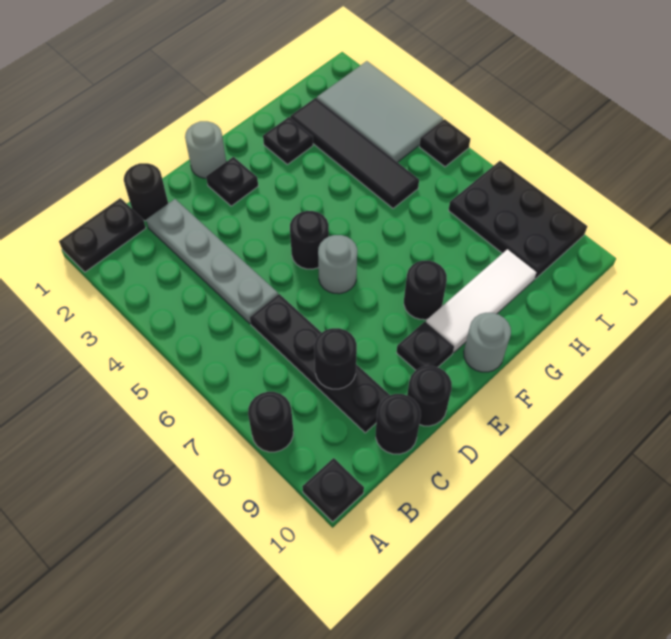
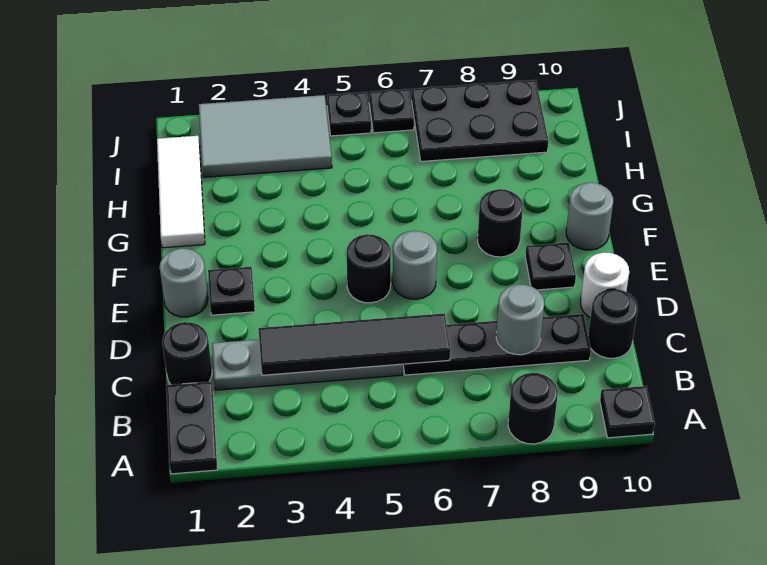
black round brick C8 level 2 -> grey round brick C8 level 2
black round brick D10 level 1 -> white round brick D10 level 1
white tile F9:H9 level 1 -> white tile G1:I1 level 1
black plate G2 level 1 -> black plate J6 level 1
black tile H2:H5 level 1 -> black tile C3:C6 level 2

